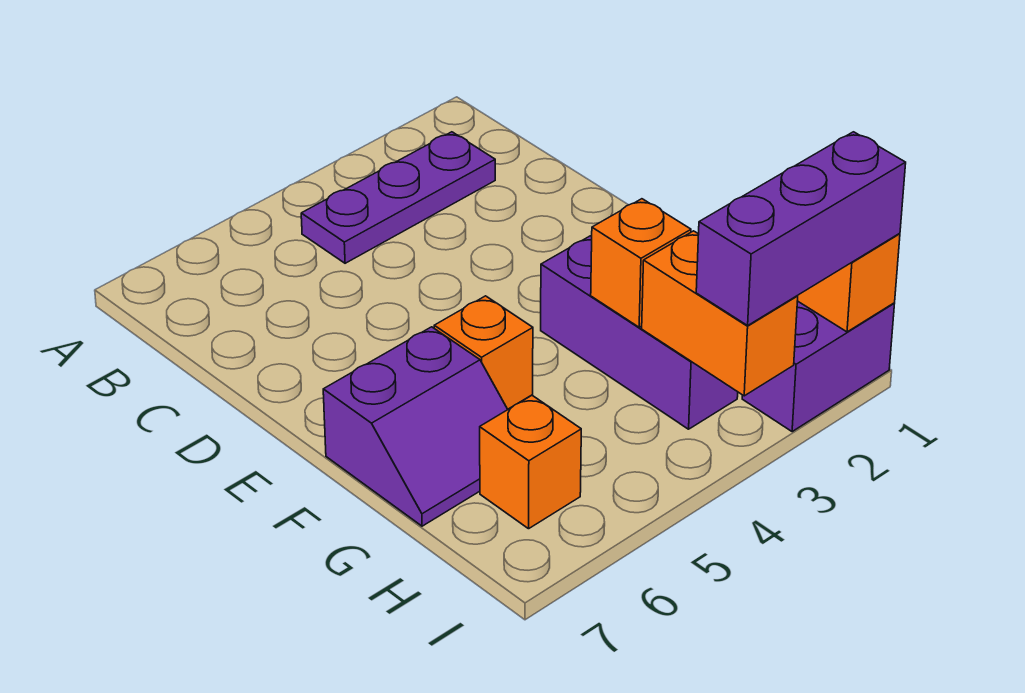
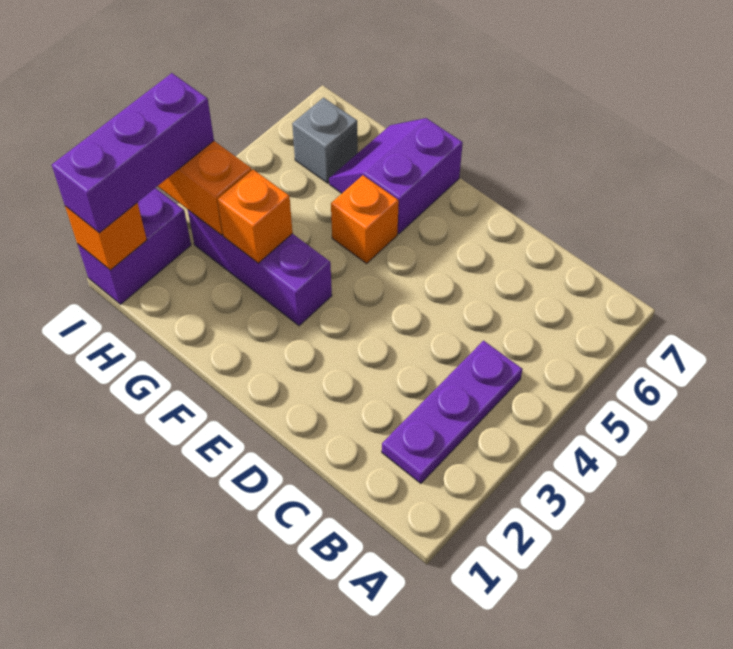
orange brick H6 level 1 -> grey brick H6 level 1

